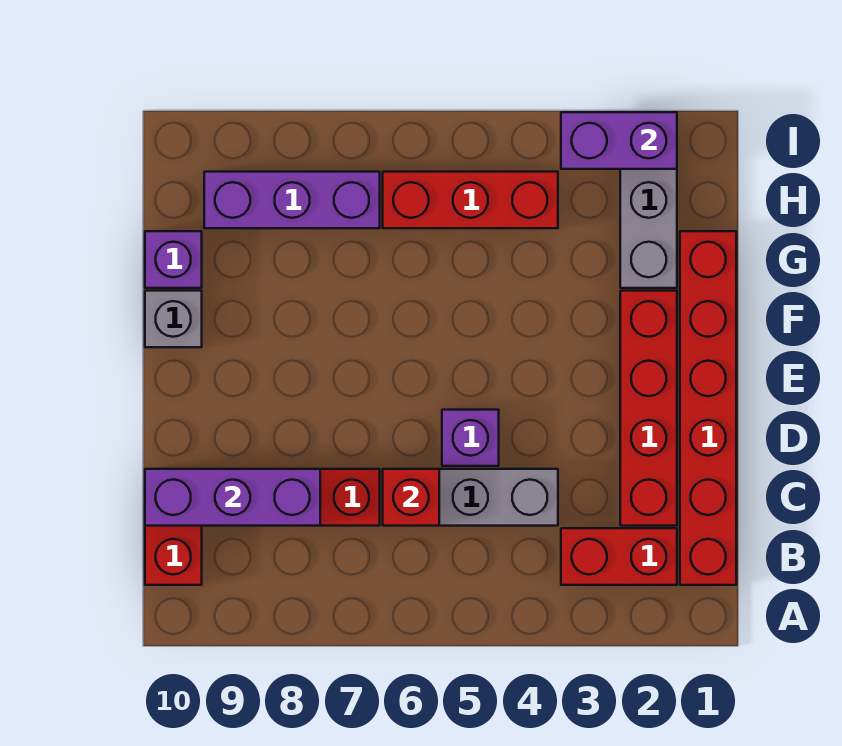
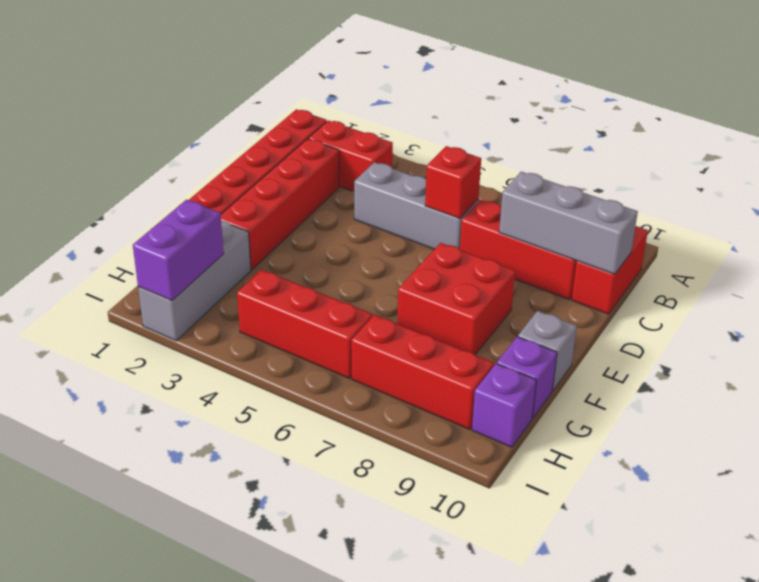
purple brick C8:C10 level 2 -> grey brick C8:C10 level 2
purple brick D5 level 1 -> purple brick H10 level 1
none -> red brick E7:F8 level 1
purple brick H7:H9 level 1 -> red brick H7:H9 level 1
purple brick I2:I3 level 2 -> purple brick H2:I2 level 2

